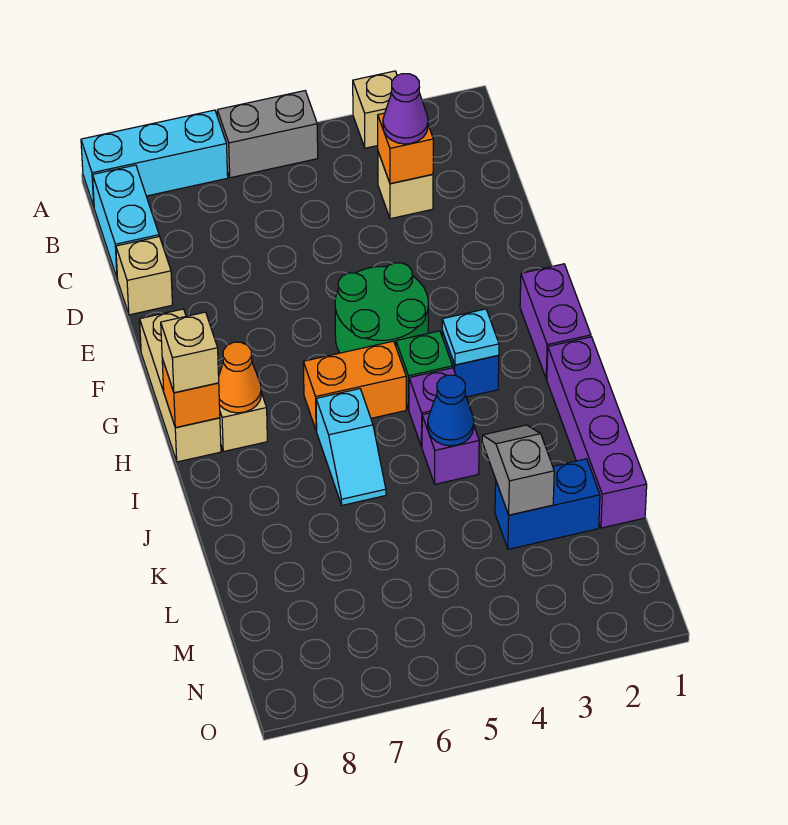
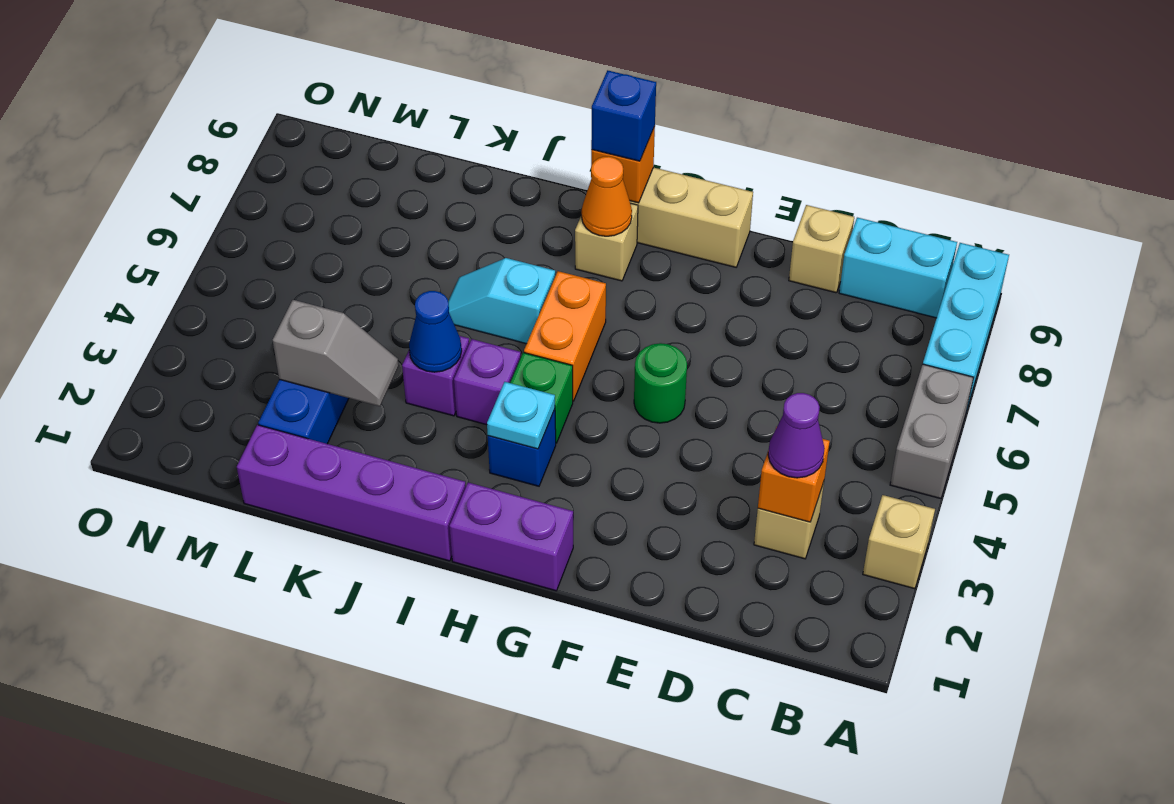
green round brick F4:G5 level 1 -> green round brick F5 level 1
tan brick H9 level 3 -> blue brick H9 level 3

